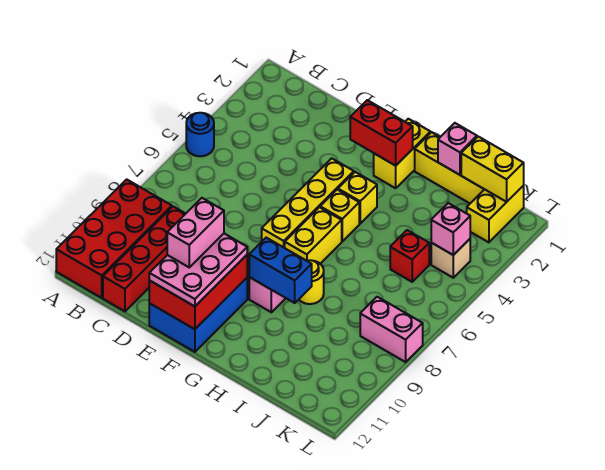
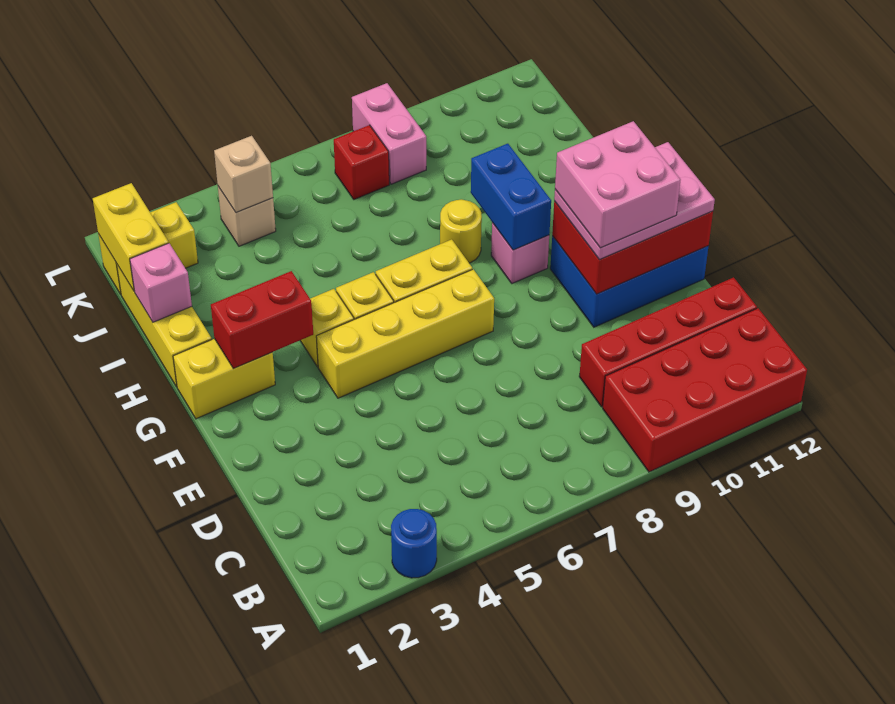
blue round brick A5 level 1 -> blue round brick A3 level 1
pink brick E10:E11 level 4 -> pink brick E10:F11 level 4
red brick F2:G2 level 2 -> red brick G2:G3 level 2
red brick J5 level 1 -> red brick K7 level 1
pink brick K4 level 2 -> tan brick K4 level 2

